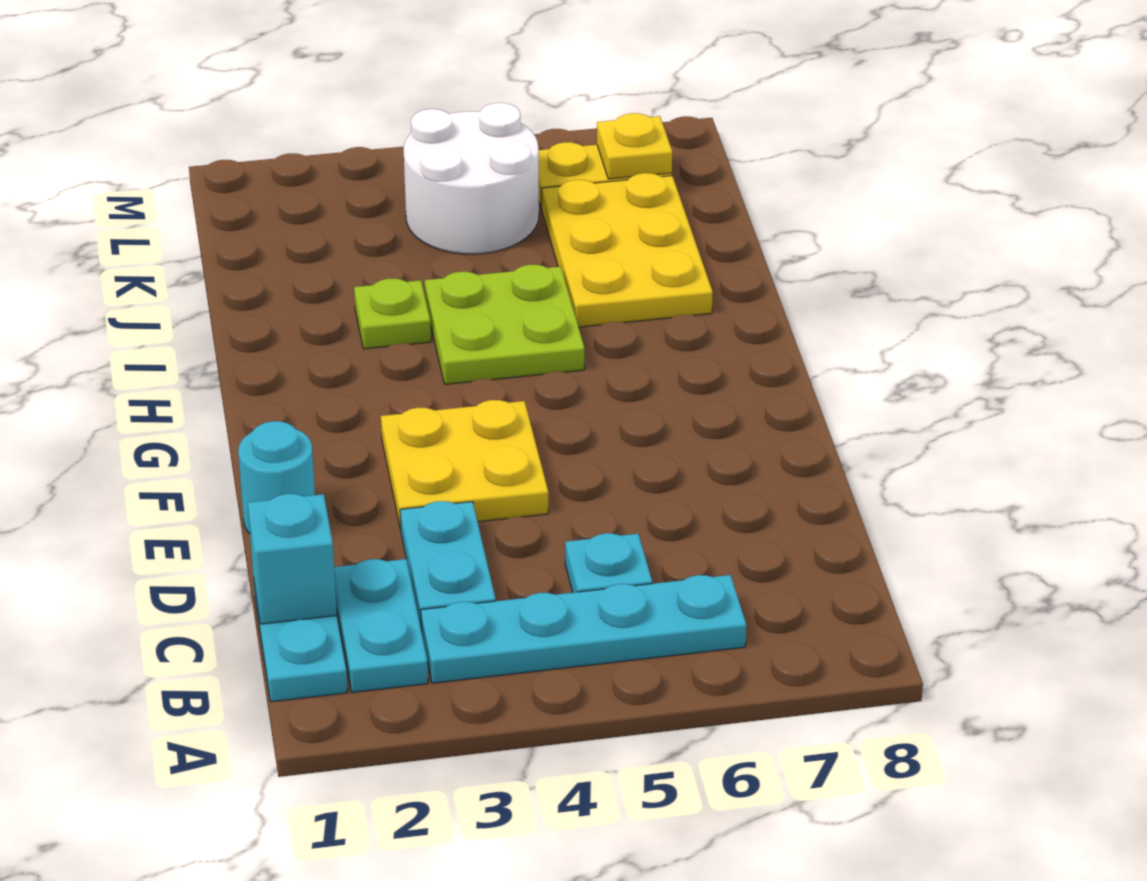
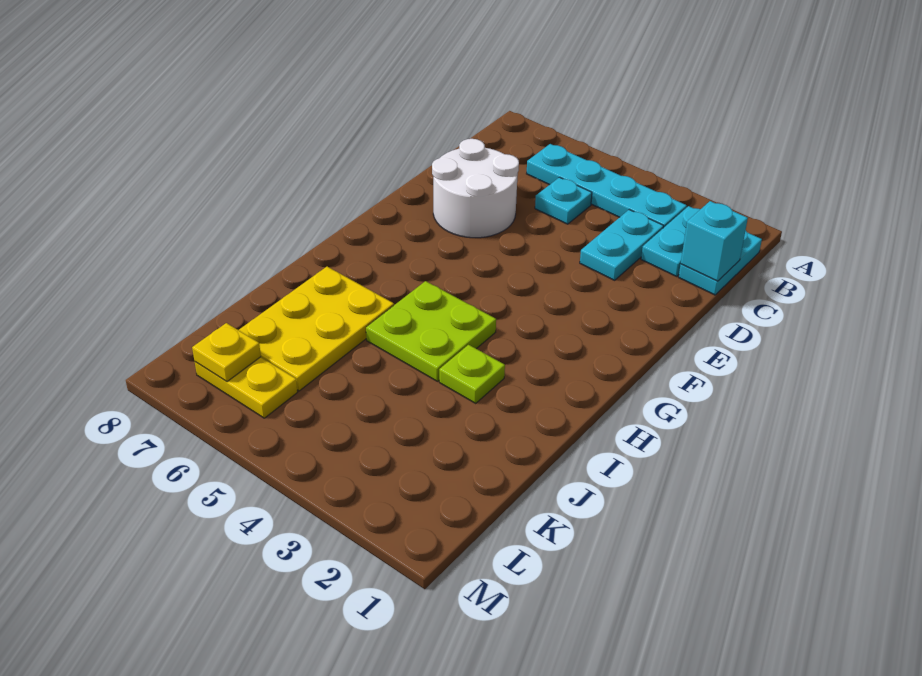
cyan round brick E1 level 1 -> none
yellow plate E3:F4 level 1 -> none
white round brick K4:L5 level 1 -> white round brick D6:E7 level 1

